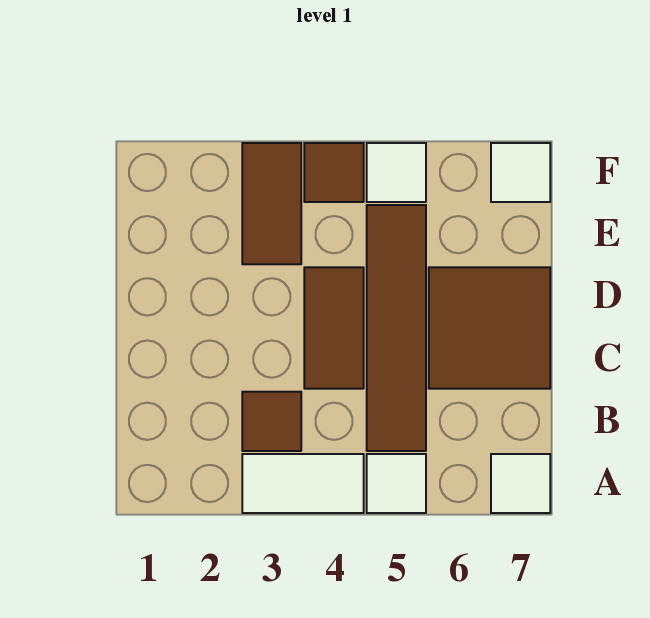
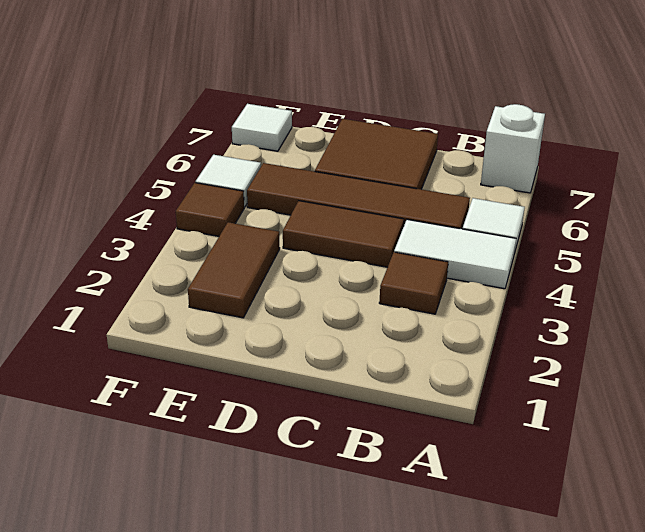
white tile A3:A4 level 1 -> white tile A4:B4 level 1
white tile A7 level 1 -> white brick A7 level 1
brown tile E3:F3 level 1 -> brown tile E2:E3 level 1

